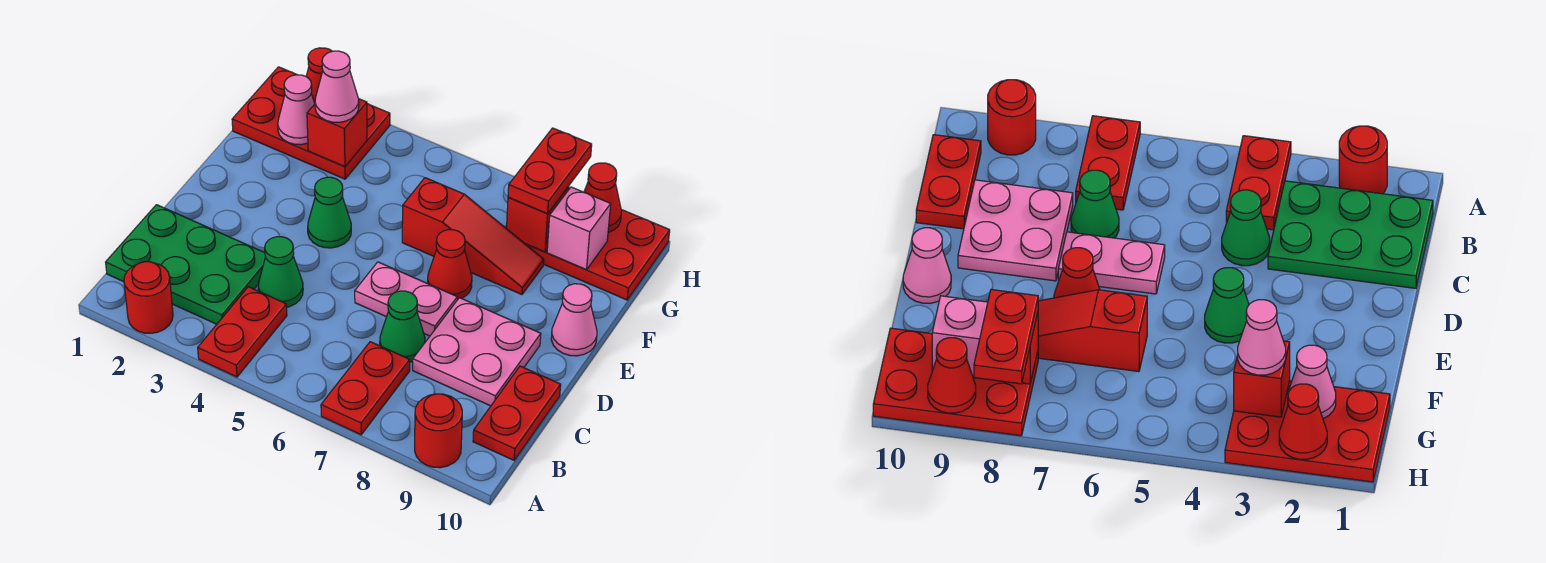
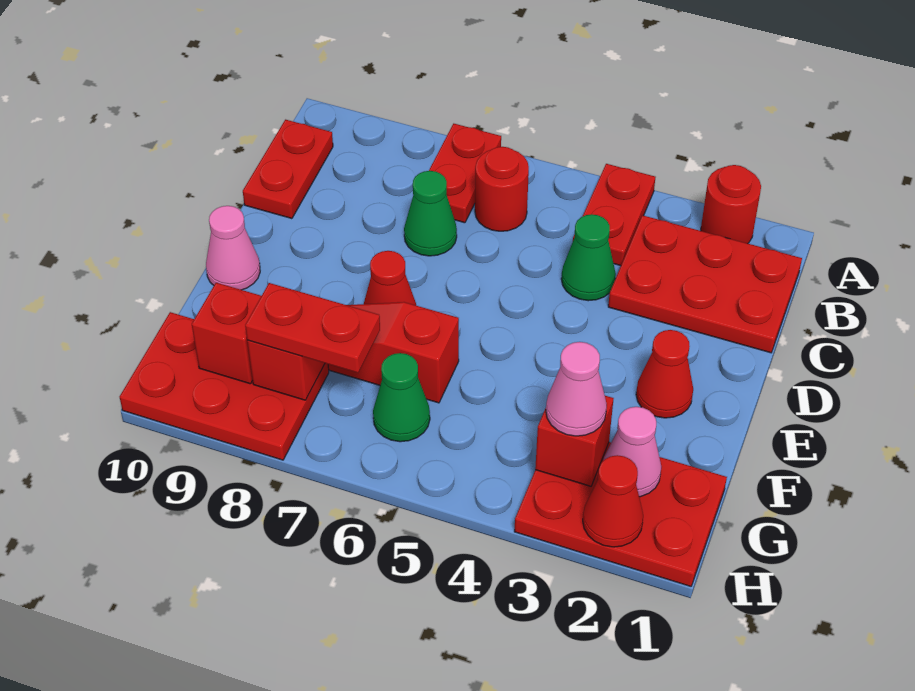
red round brick A9 level 1 -> red round brick B6 level 1
green plate B1:C3 level 1 -> red plate B1:C3 level 1
pink plate C8:D9 level 1 -> none
pink plate D6:D7 level 1 -> none
green cone E4 level 1 -> green cone G6 level 1
red plate G8:H8 level 3 -> red plate G7:G8 level 3
pink brick G9 level 2 -> red brick G9 level 2
red cone H9 level 2 -> red cone E2 level 1

